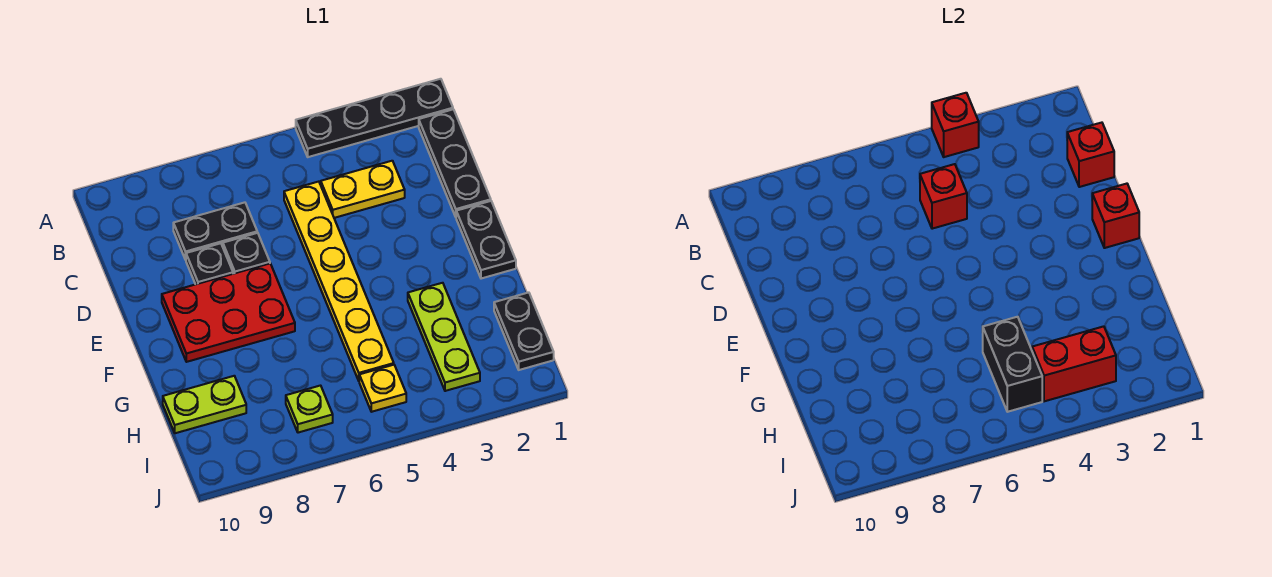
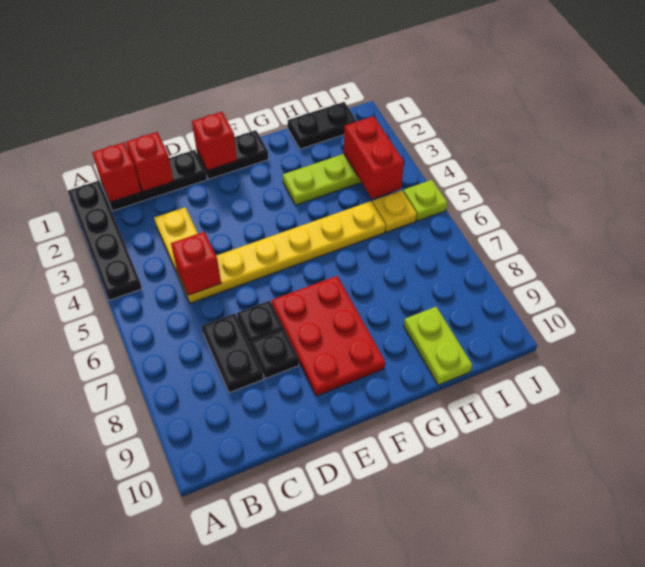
red brick A4 level 2 -> red brick B1 level 2
black brick H5:I5 level 2 -> none
lime plate I7 level 1 -> lime plate J5 level 1

